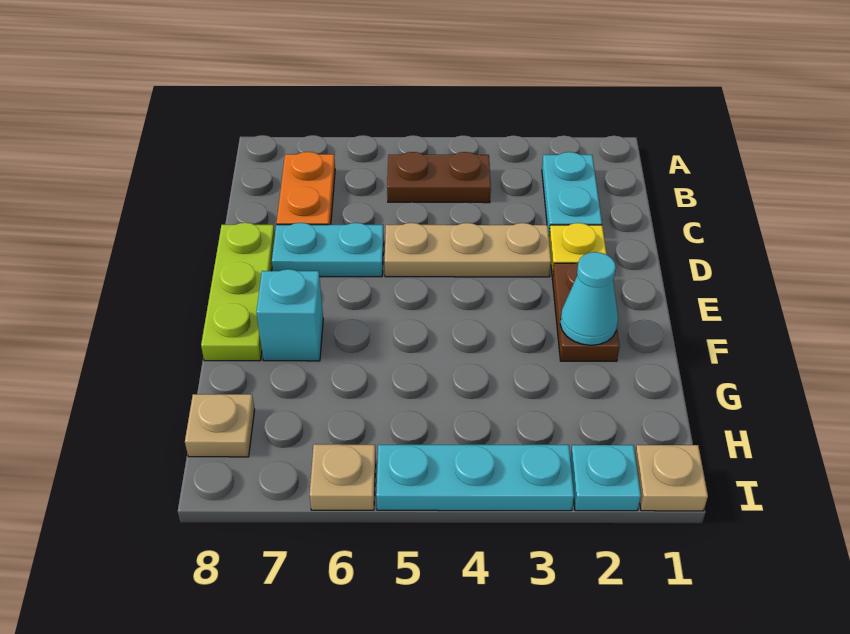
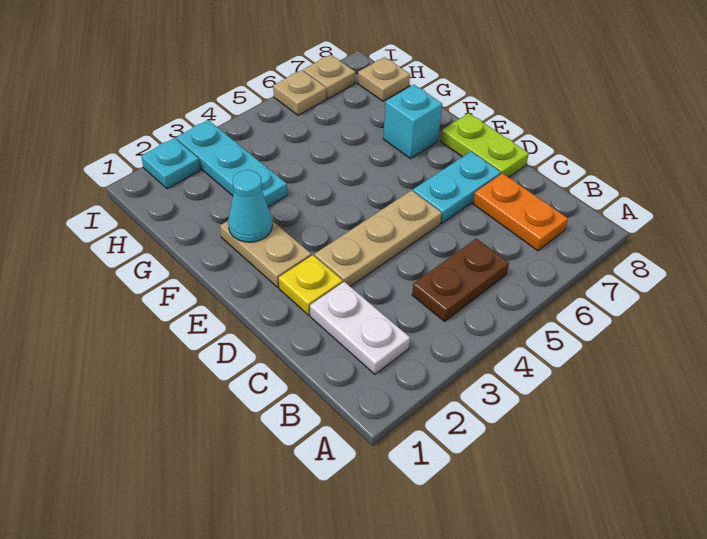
cyan plate B2:C2 level 1 -> white plate B2:C2 level 1
lime plate D8:F8 level 1 -> lime plate D8:E8 level 1
brown plate E2:F2 level 1 -> tan plate E2:F2 level 1
tan plate I1 level 1 -> tan plate I7 level 1
cyan plate I3:I5 level 1 -> cyan plate G3:I3 level 1

